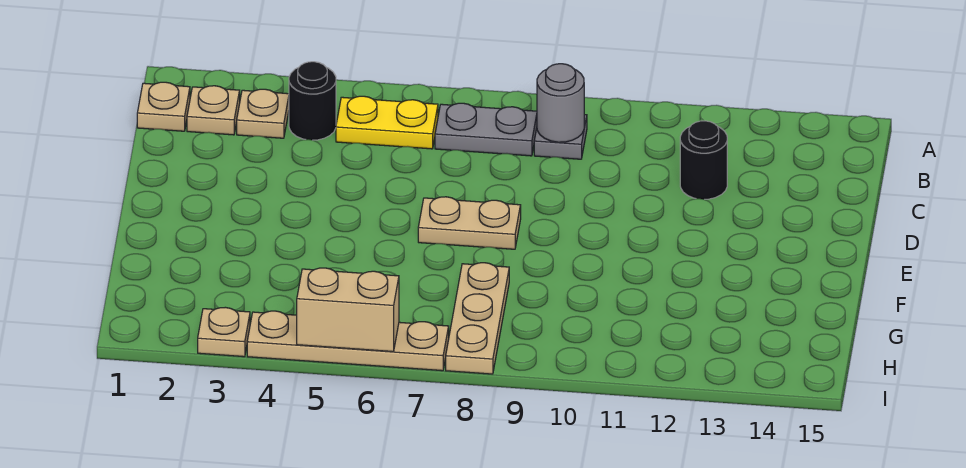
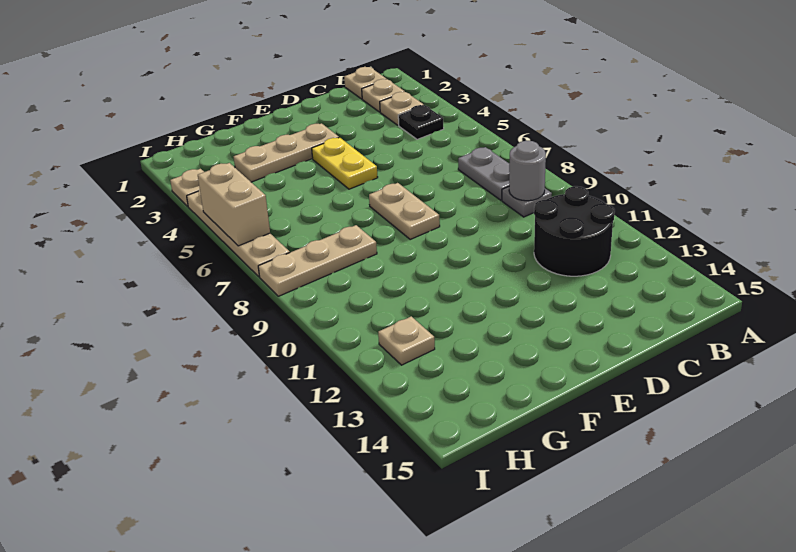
black round brick B4 level 1 -> black plate B4 level 1
yellow plate B5:B6 level 1 -> yellow plate E4:E5 level 1
black round brick C12 level 1 -> black round brick B11:C12 level 1
none -> tan plate E3:G3 level 1
none -> tan plate H12 level 1

